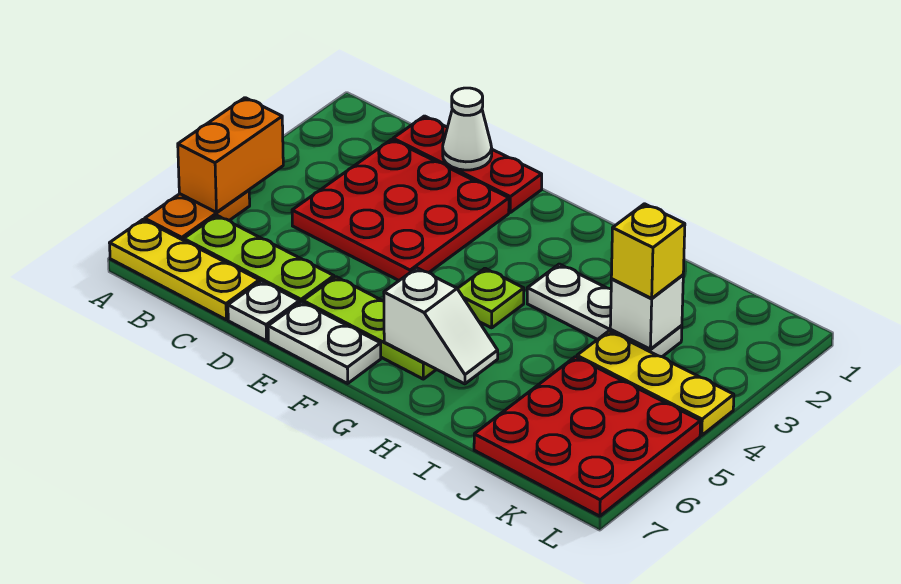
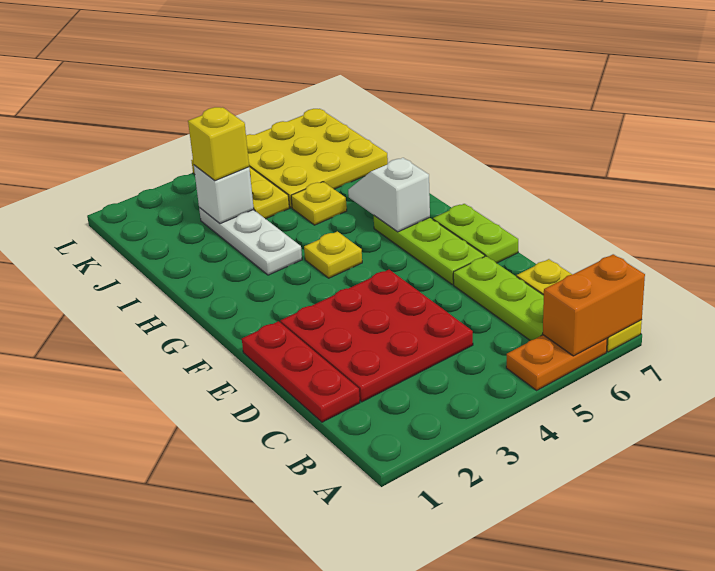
orange brick A4:A5 level 2 -> orange brick A6:A7 level 2
white cone D1 level 2 -> none
white plate D7 level 1 -> none
white plate E7:F7 level 1 -> lime plate E7:F7 level 1
lime plate G4 level 1 -> yellow plate G4 level 1
none -> yellow plate I5 level 1
red plate J5:L7 level 1 -> yellow plate J5:L7 level 1

